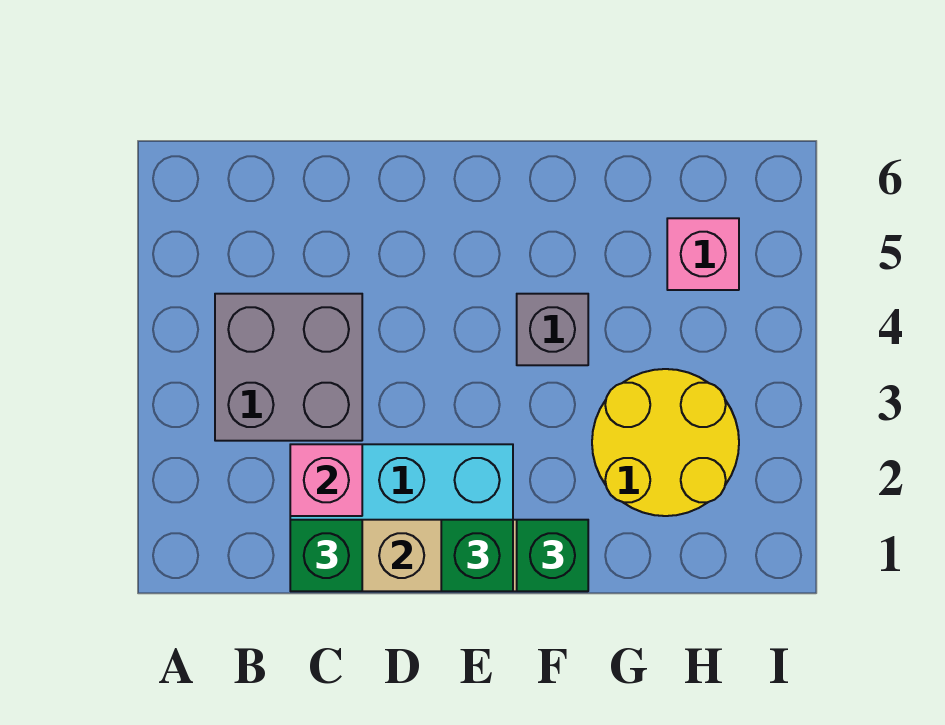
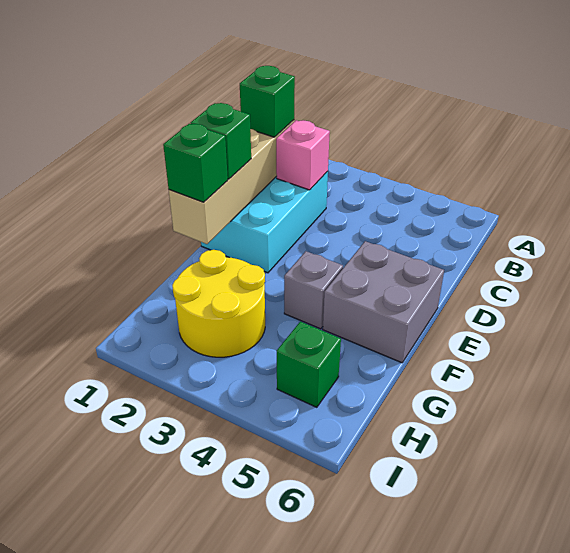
grey brick B3:C4 level 1 -> grey brick E5:F6 level 1
pink brick H5 level 1 -> green brick H5 level 1

